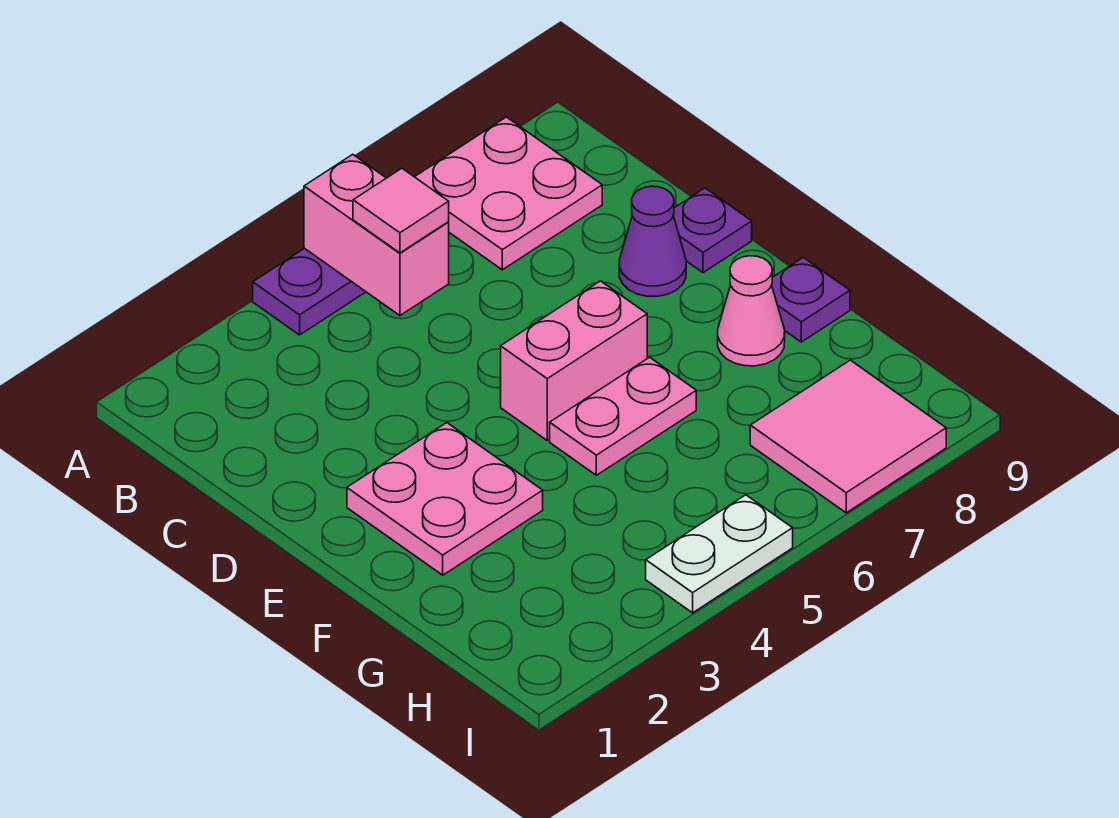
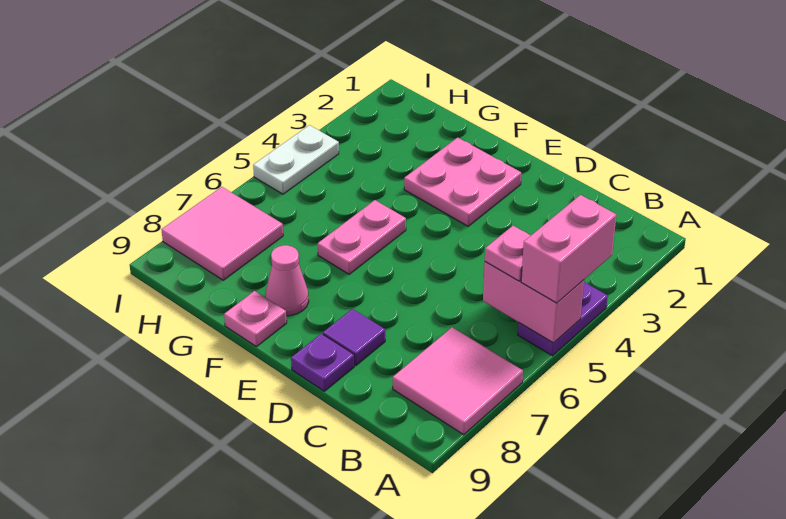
pink plate A7:B8 level 1 -> pink tile A7:B8 level 1
pink tile B5 level 3 -> pink plate B5 level 3
purple cone D8 level 1 -> purple tile D8 level 1
pink brick E5:E6 level 1 -> pink brick A4:A5 level 3
purple plate F9 level 1 -> pink plate F9 level 1

